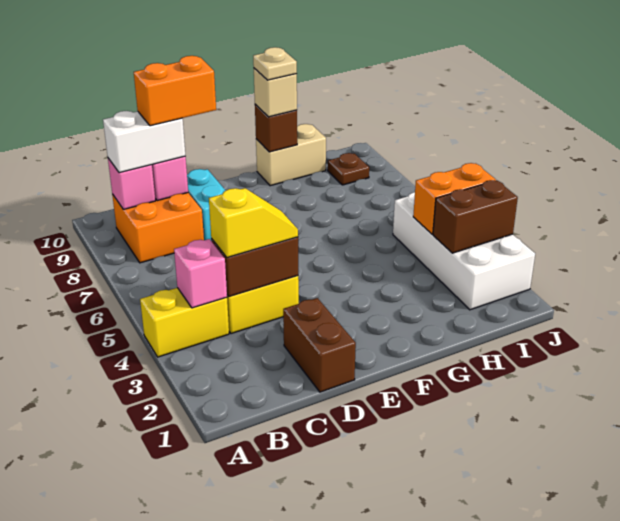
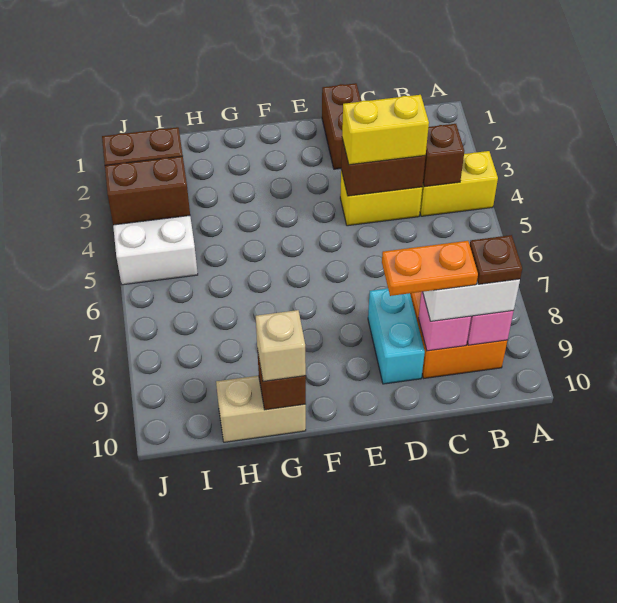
pink brick B4 level 2 -> brown brick B4 level 2
yellow slope C4:D4 level 3 top C -> yellow brick C4:D4 level 3
orange brick C9:D9 level 4 -> orange plate C9:D9 level 4
tan plate G10 level 4 -> none
orange brick I4:J4 level 2 -> brown brick I4:J4 level 2
brown plate I9 level 1 -> brown plate B9 level 4

